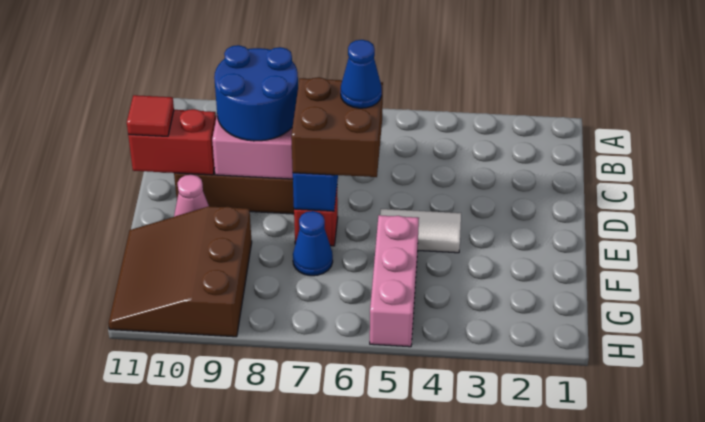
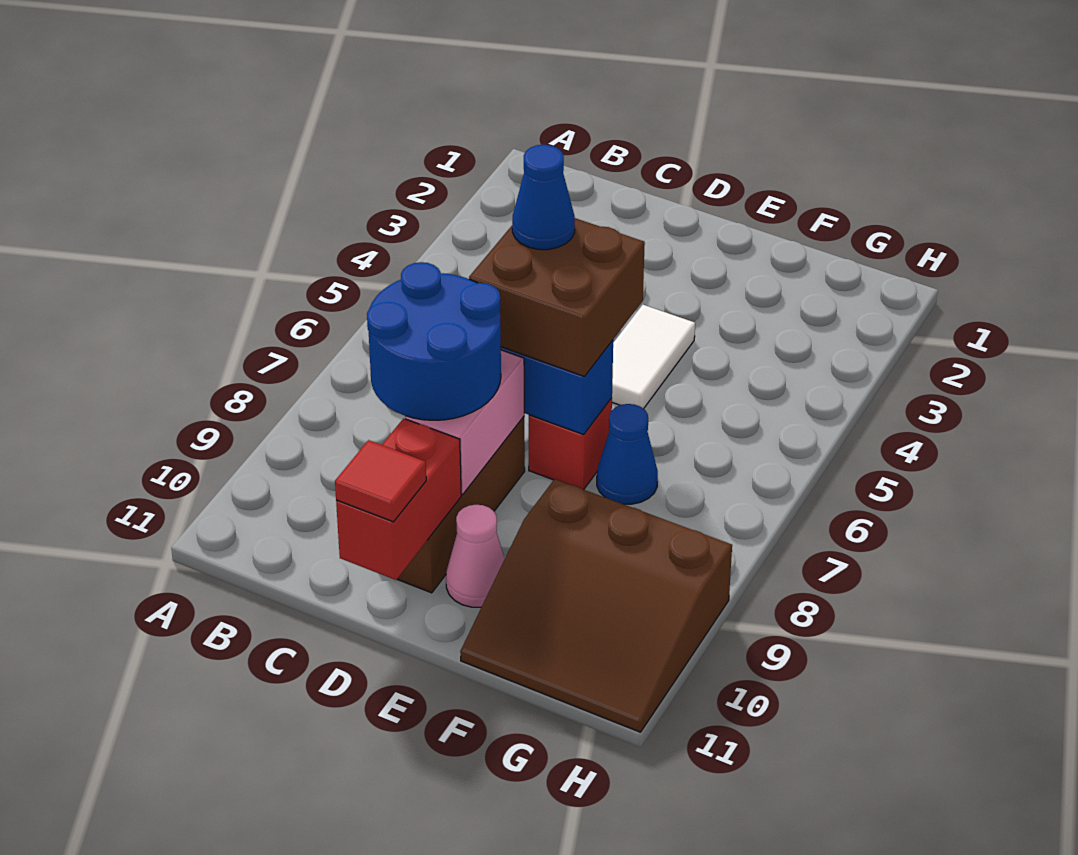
pink brick F5:H5 level 1 -> none

